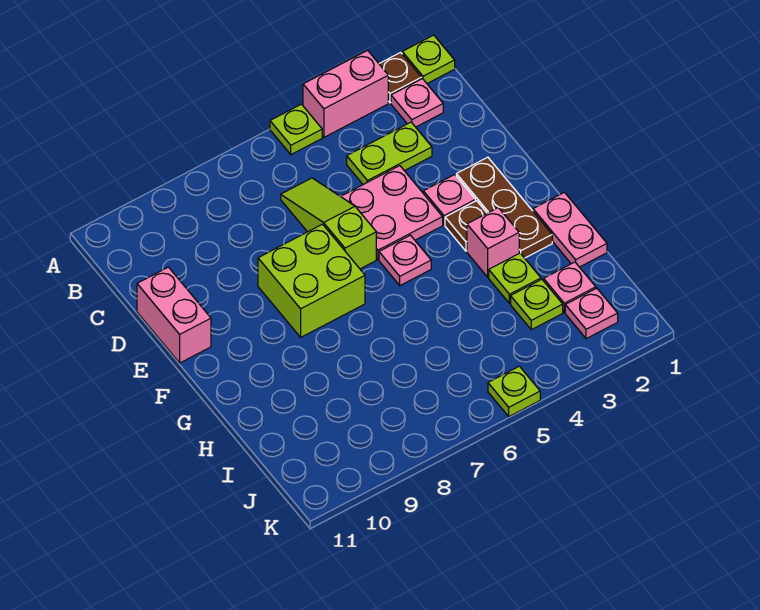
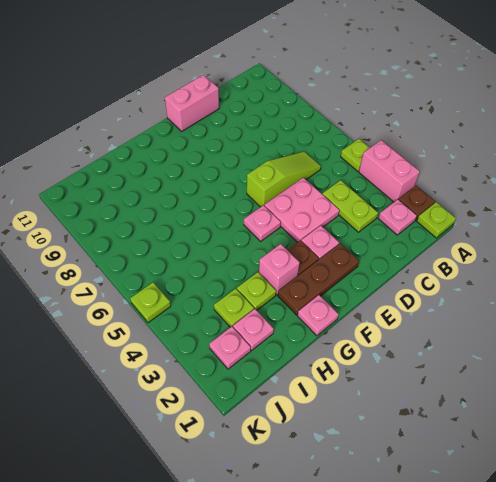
lime brick E7:F8 level 1 -> none
pink plate G1:H1 level 1 -> pink plate G1 level 1

